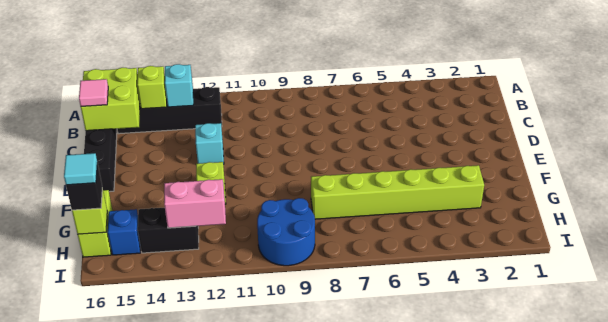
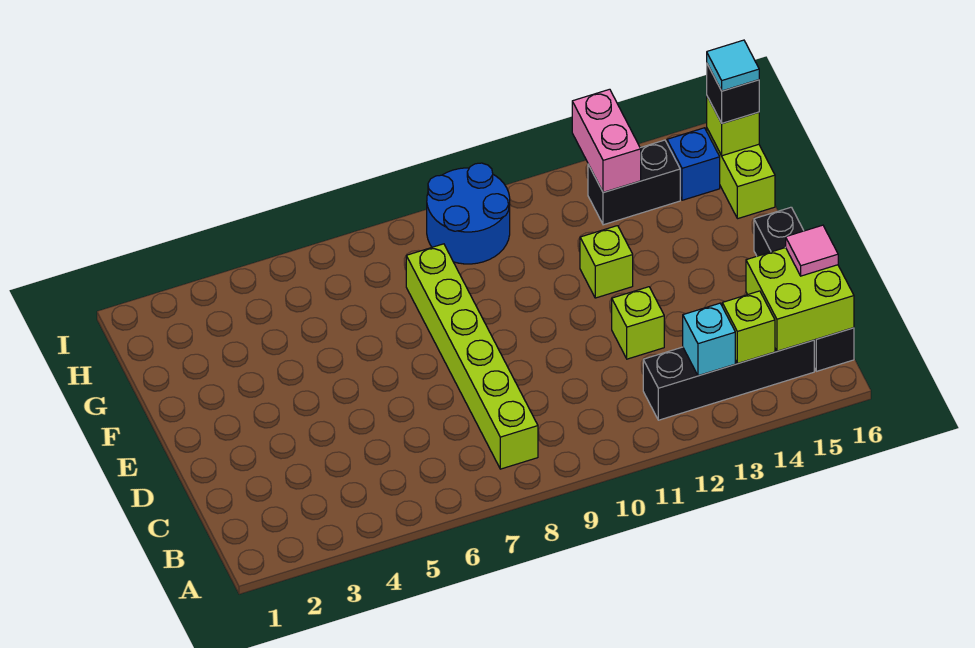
cyan brick D12 level 1 -> lime brick D12 level 1
lime brick G3:G8 level 1 -> lime brick B8:G8 level 1
pink brick H12:H13 level 2 -> pink brick H13:I13 level 2

